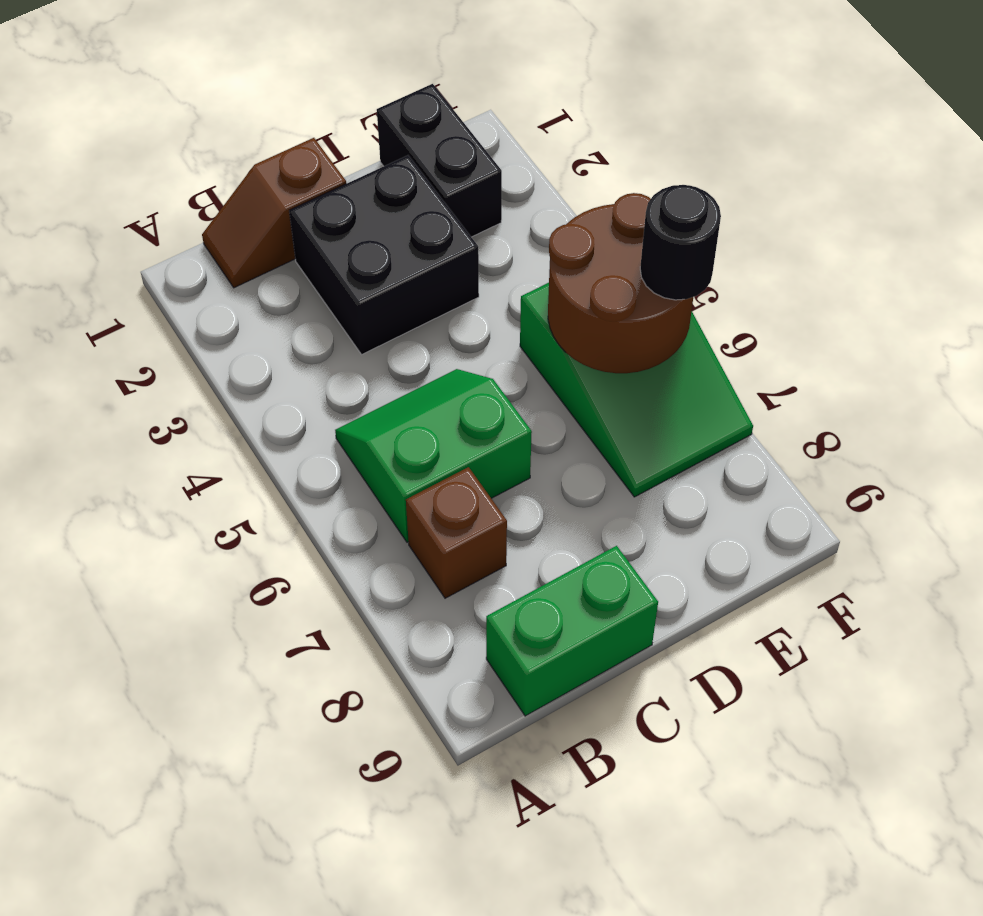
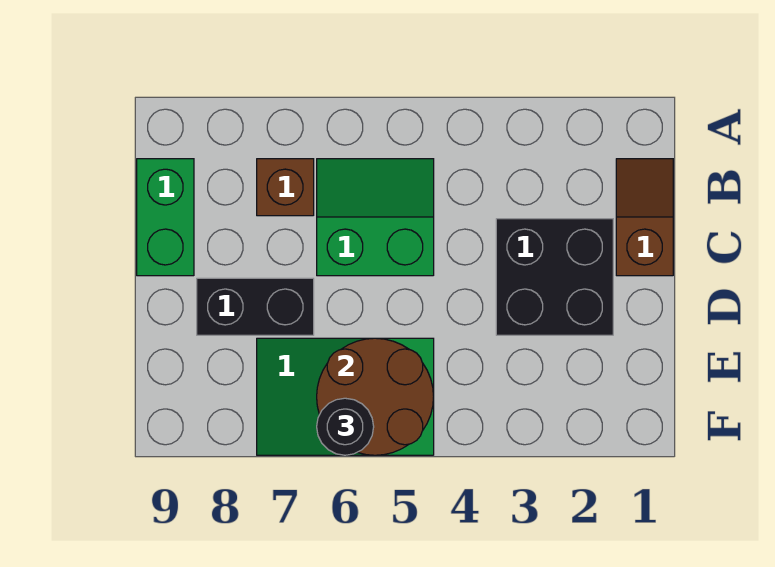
green slope B5:C6 level 1 top 6 -> green slope B5:C6 level 1 top C
black brick E1:E2 level 1 -> black brick D7:D8 level 1

